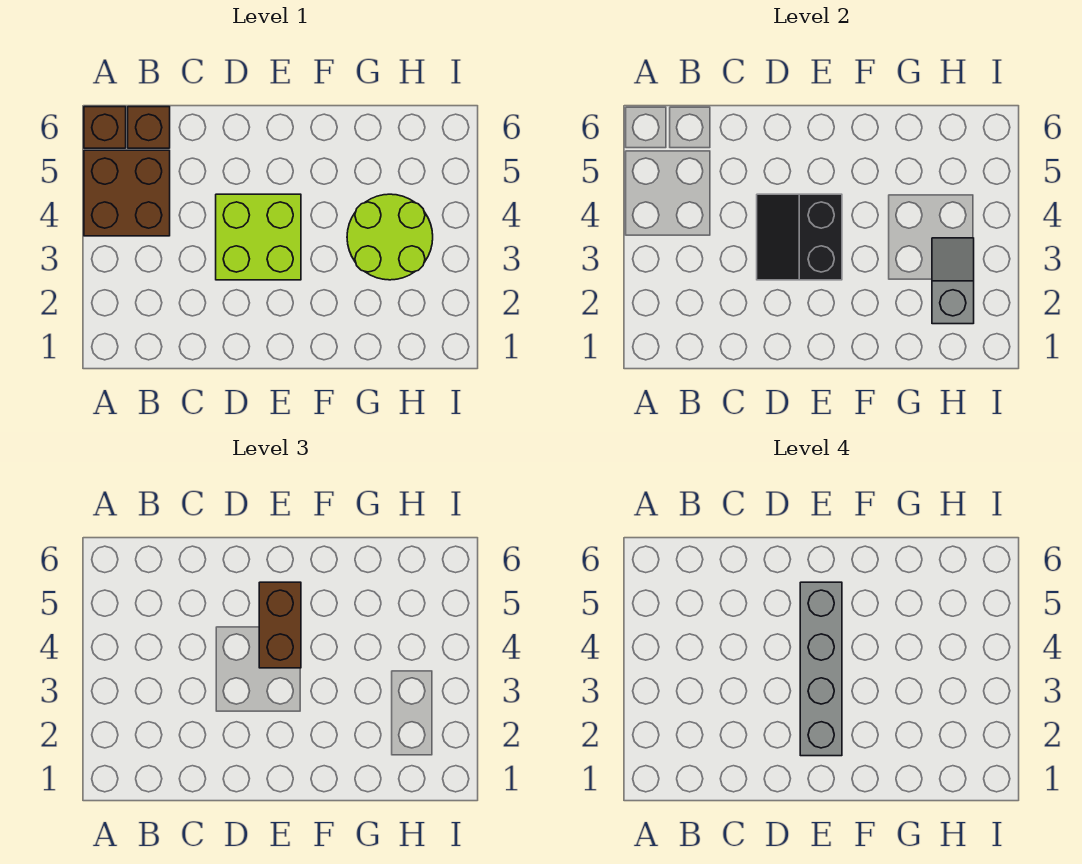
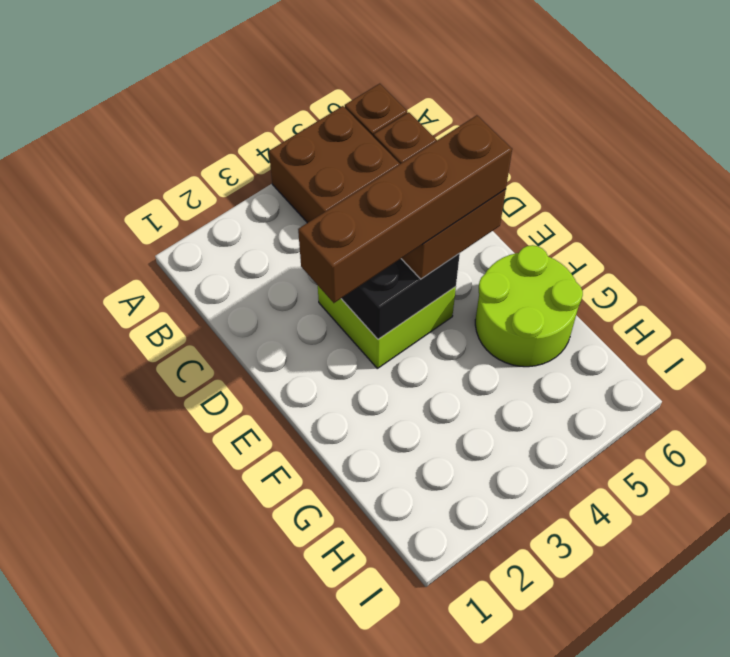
grey brick E2:E5 level 4 -> brown brick E2:E5 level 4
lime round brick G3:H4 level 1 -> lime round brick F5:G6 level 1
grey slope H2:H3 level 2 top 2 -> none

